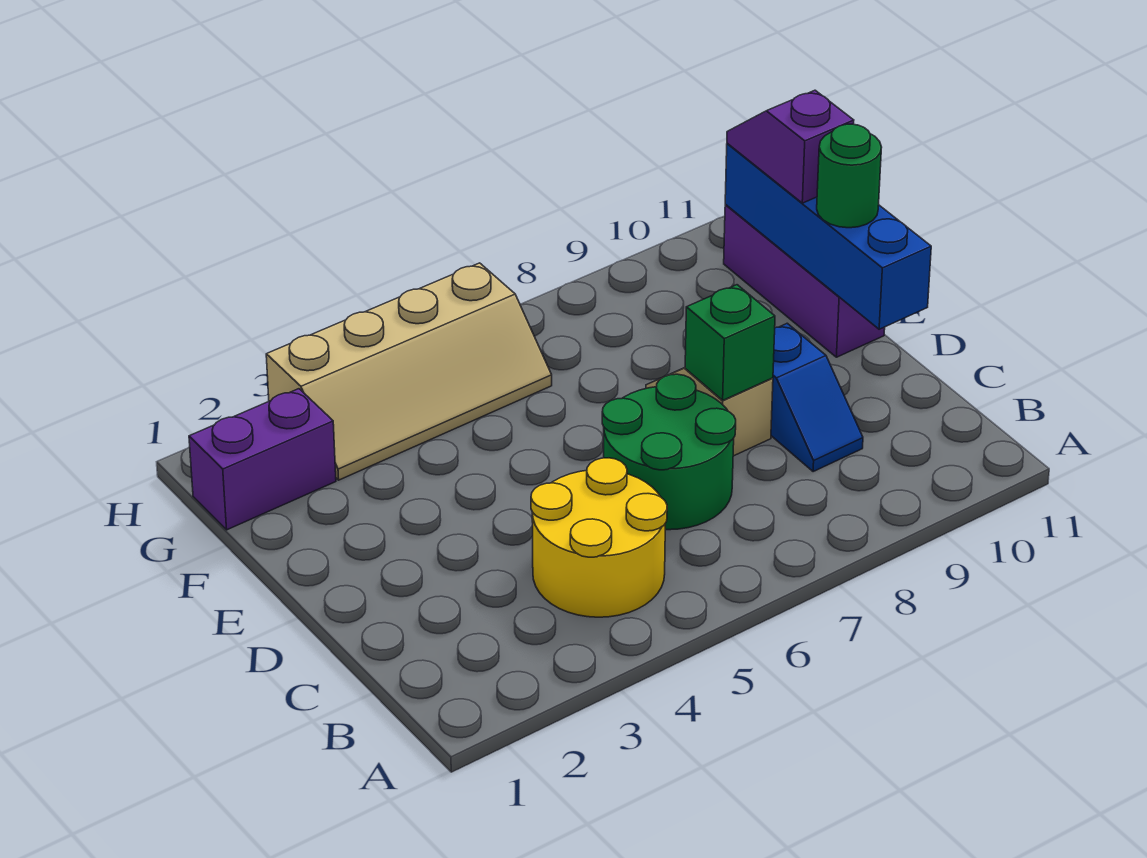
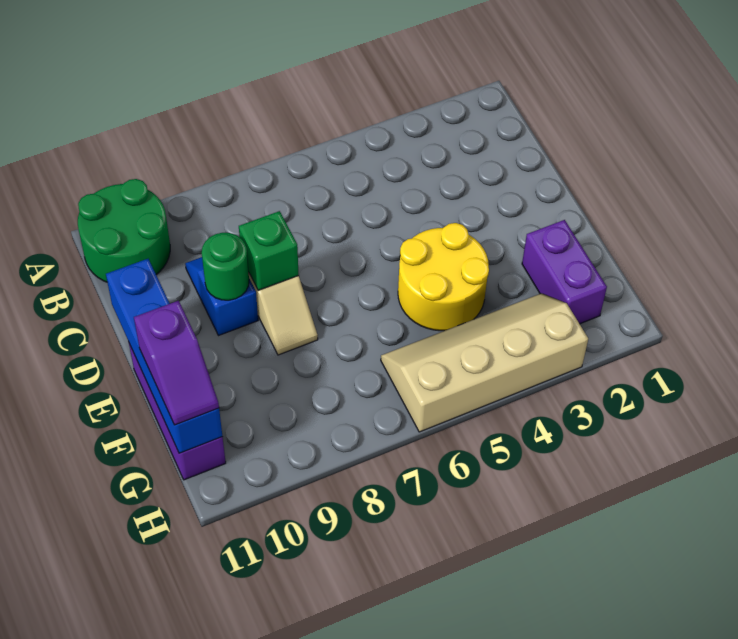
yellow round brick B4:C5 level 1 -> yellow round brick E4:F5 level 1
green round brick C6:D7 level 1 -> green round brick A10:B11 level 1
green round brick E11 level 3 -> green round brick D9 level 2
purple brick G1:G2 level 1 -> purple brick F2:G2 level 1

